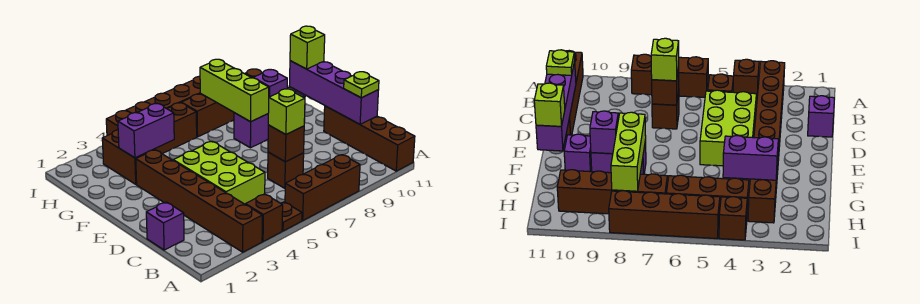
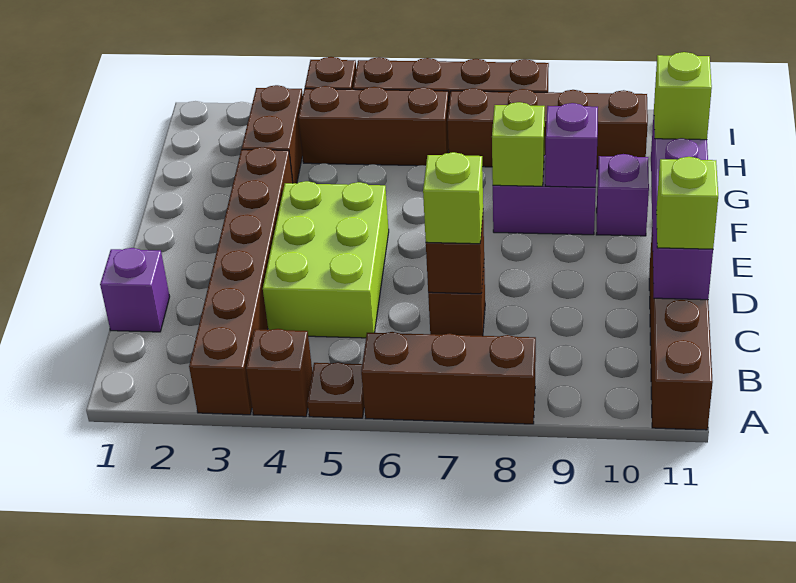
lime plate C11 level 3 -> lime brick C11 level 3
lime brick F8:H8 level 2 -> lime brick F8 level 2
purple brick G3:G4 level 2 -> none

